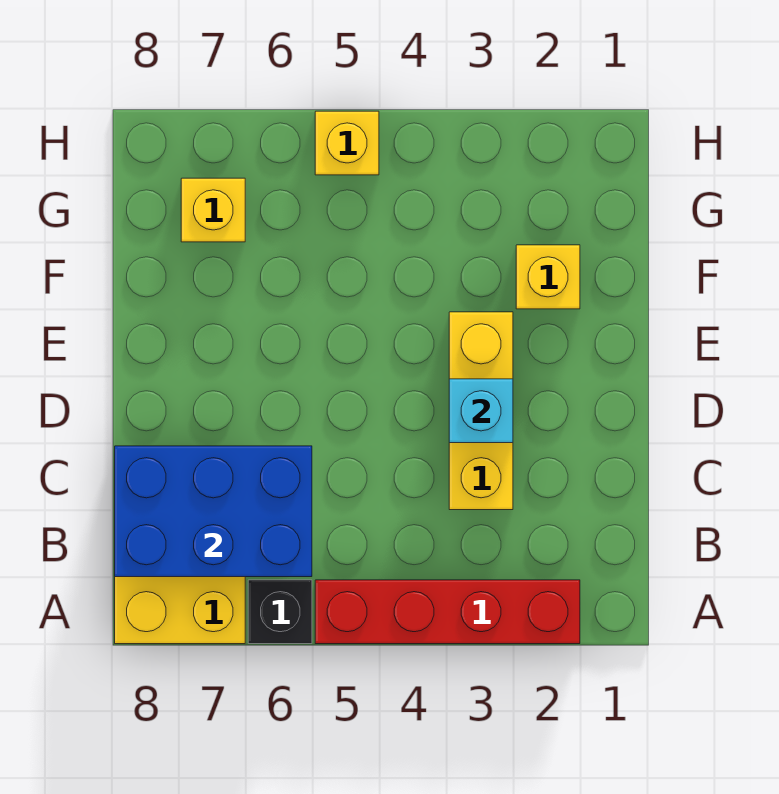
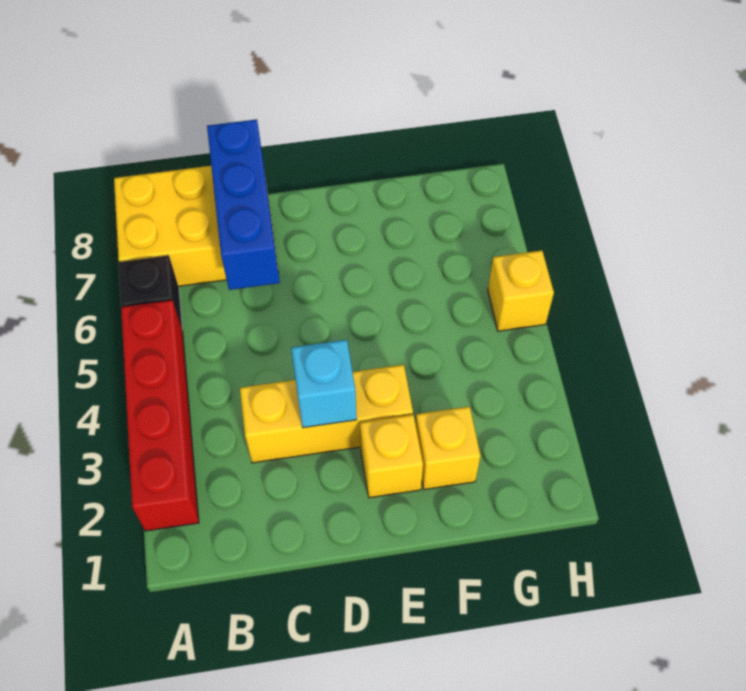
blue brick B6:C8 level 2 -> blue brick C6:C8 level 2
yellow brick G7 level 1 -> yellow brick E2 level 1

